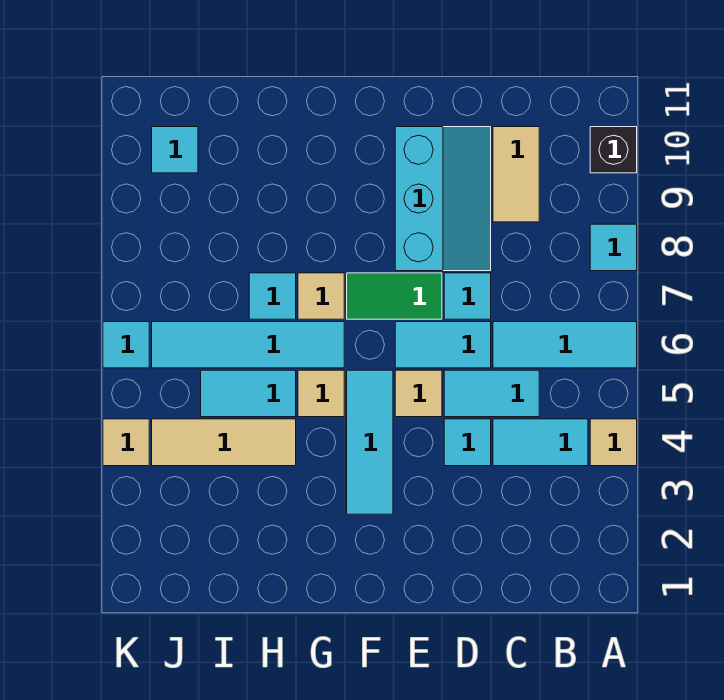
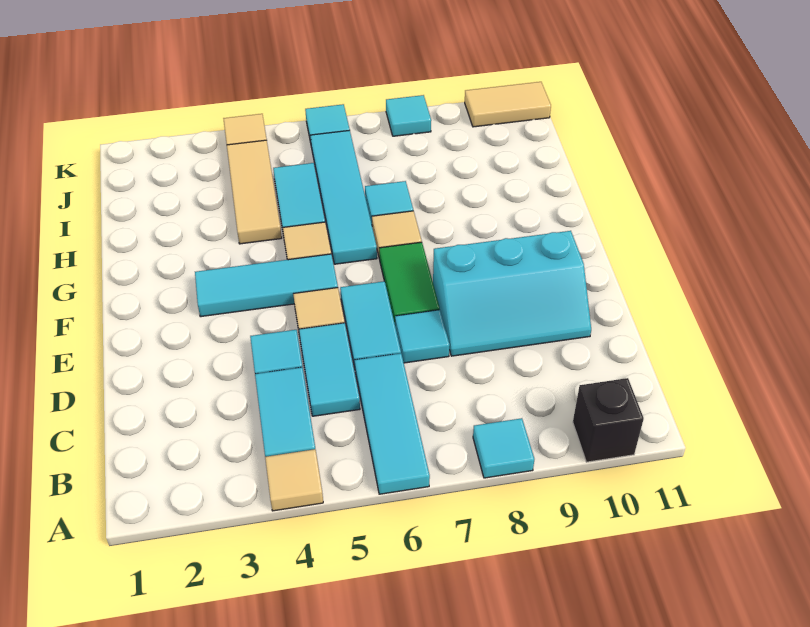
tan tile C9:C10 level 1 -> tan tile K10:K11 level 1
cyan tile J10 level 1 -> cyan tile K8 level 1

